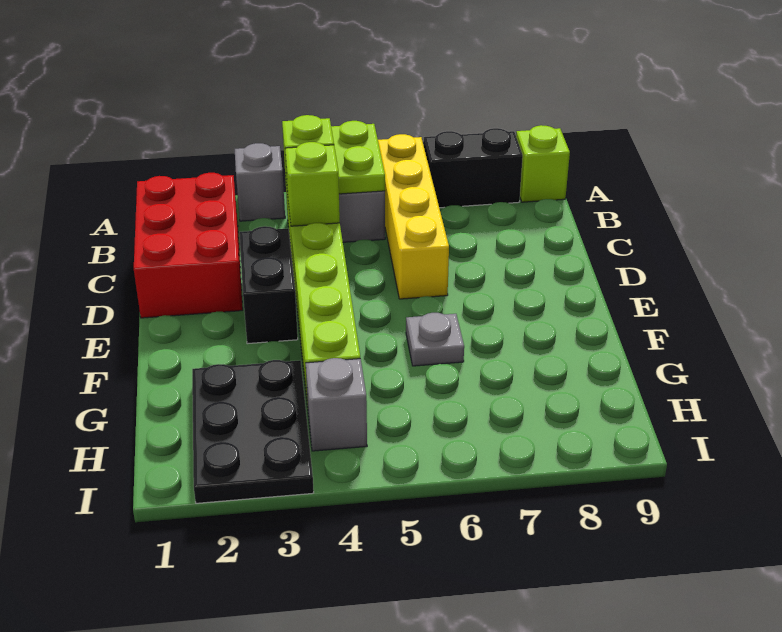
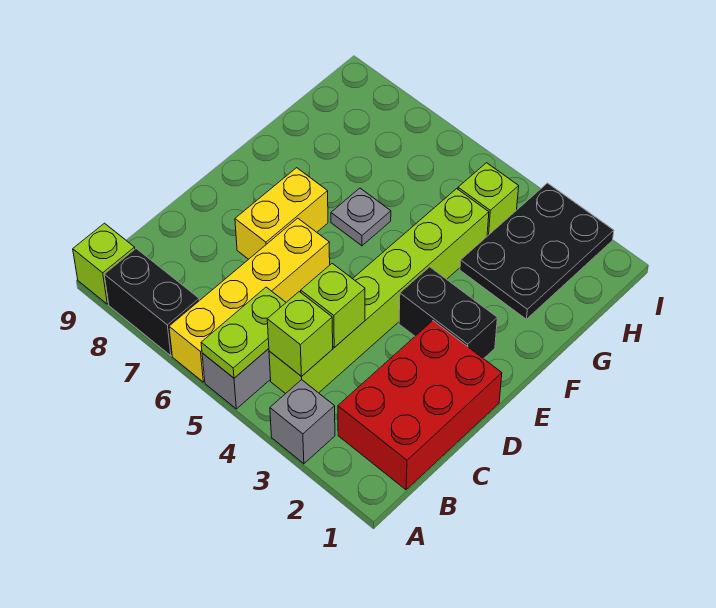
black brick D3:E3 level 1 -> black brick E2:E3 level 1
none -> yellow brick D7:E7 level 1
grey brick H4 level 1 -> lime brick H4 level 1

